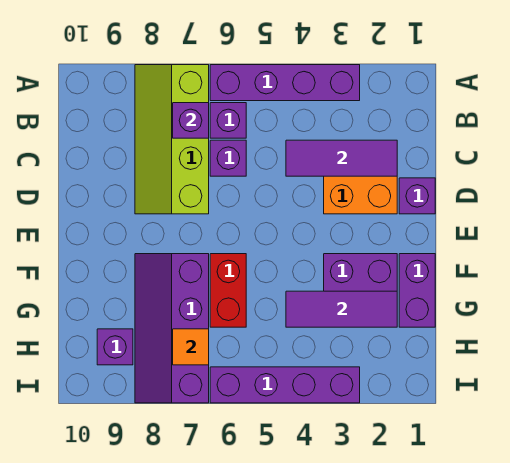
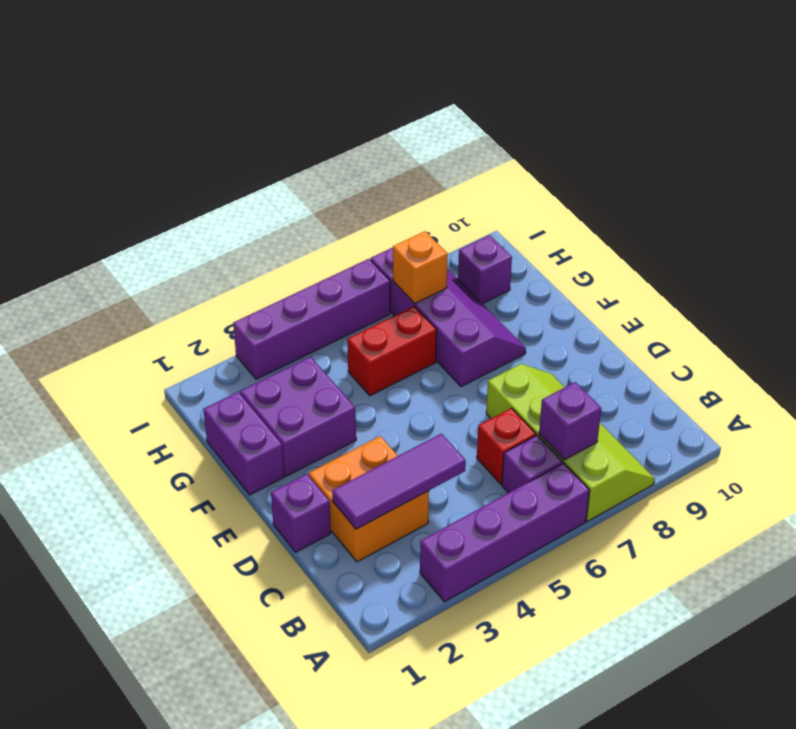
purple brick C6 level 1 -> red brick C6 level 1
red brick F6:G6 level 1 -> red brick G5:G6 level 1
purple tile G2:G4 level 2 -> none
orange tile H7 level 2 -> orange brick H7 level 2

